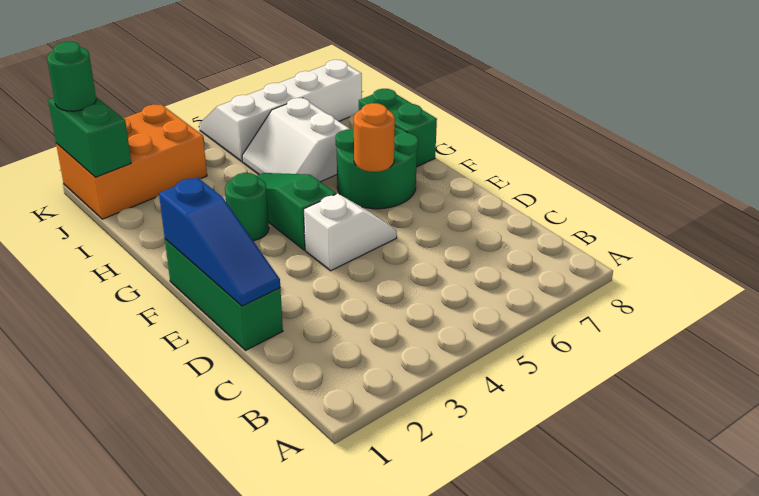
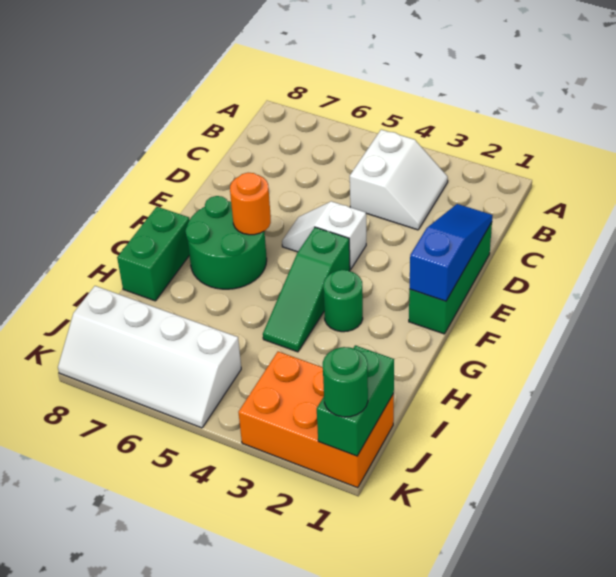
white slope H5:I6 level 1 top 6 -> white slope B3:C4 level 1 top 4

